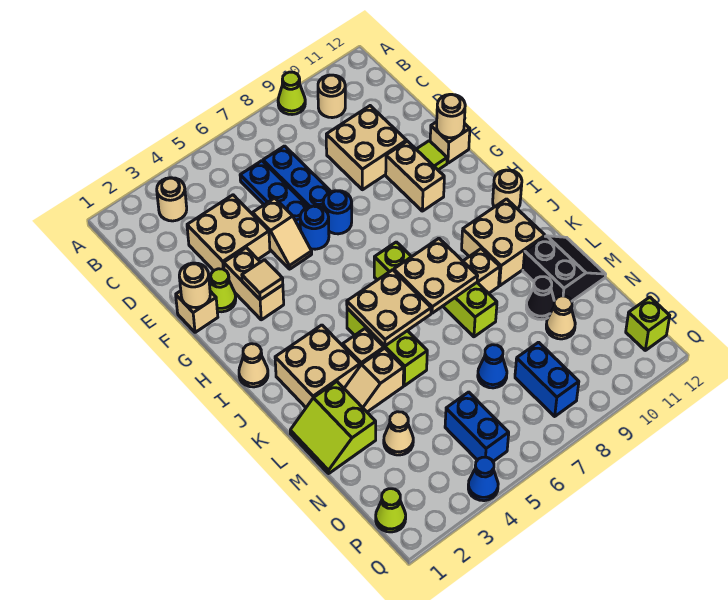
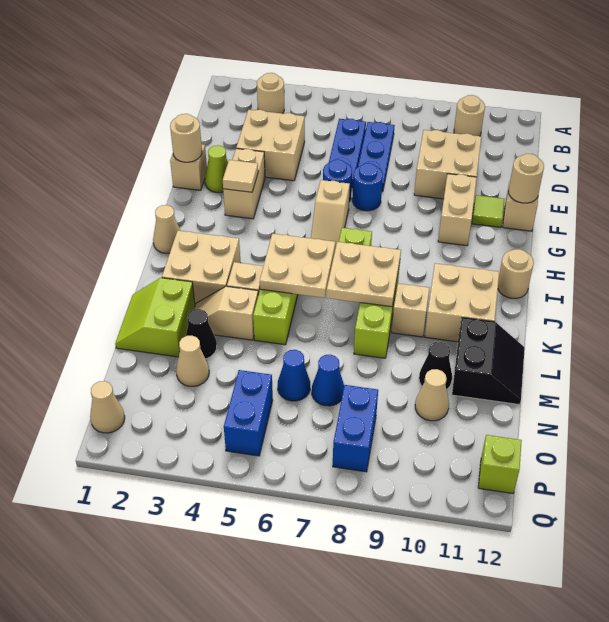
lime cone A9 level 1 -> none
tan slope E5:F5 level 1 top E -> tan slope G6:H6 level 1 top G
none -> black cone M3 level 1
lime cone P1 level 1 -> tan cone P1 level 1
blue cone Q4 level 1 -> blue cone N6 level 1

